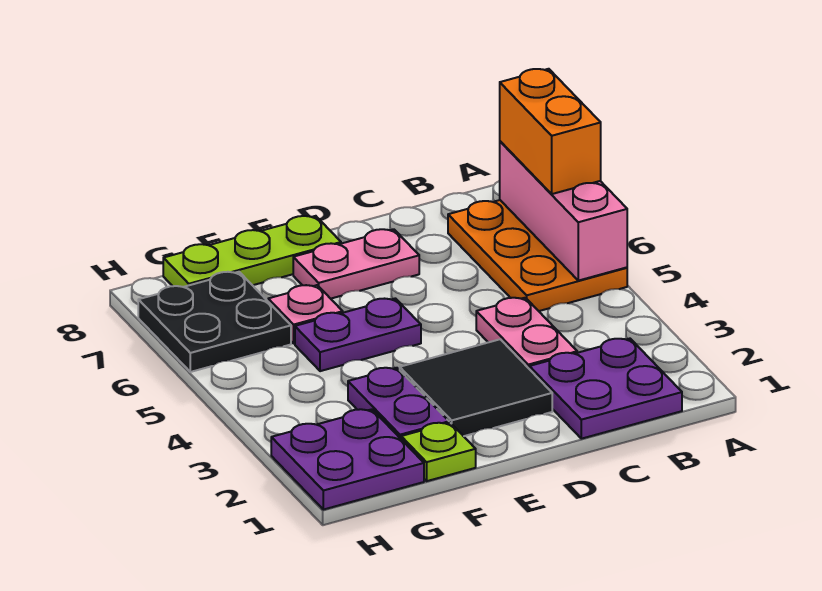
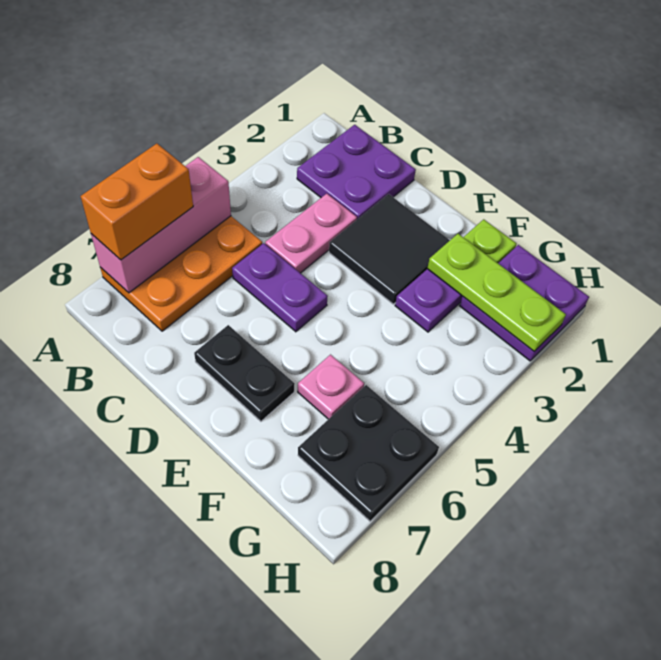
pink plate D7:E7 level 1 -> black plate D7:E7 level 1
purple plate E5:F5 level 1 -> purple plate C5:D5 level 1
lime plate E8:G8 level 1 -> lime plate F2:H2 level 2

